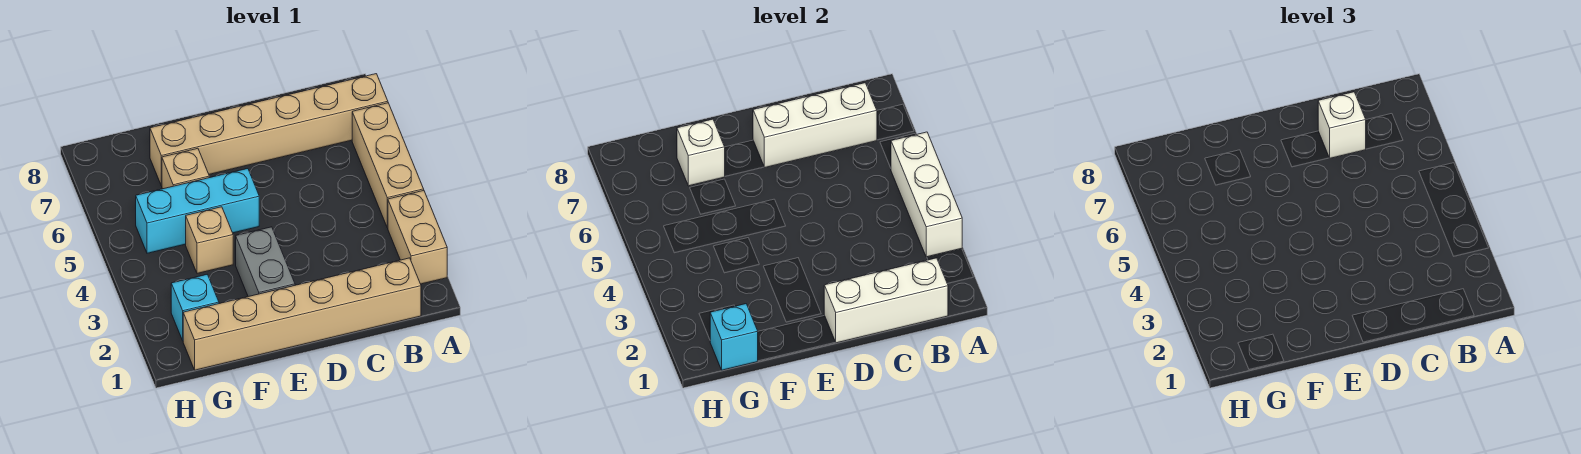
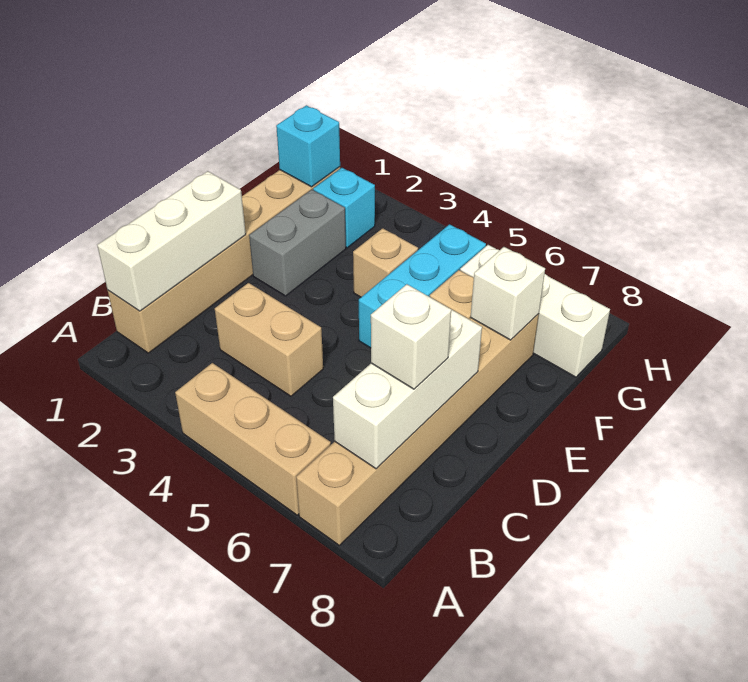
tan brick A2:A3 level 1 -> tan brick C3:C4 level 1
white brick A3:A5 level 2 -> white brick G6:G8 level 1
grey brick E2:E3 level 1 -> grey brick E2:F2 level 1

